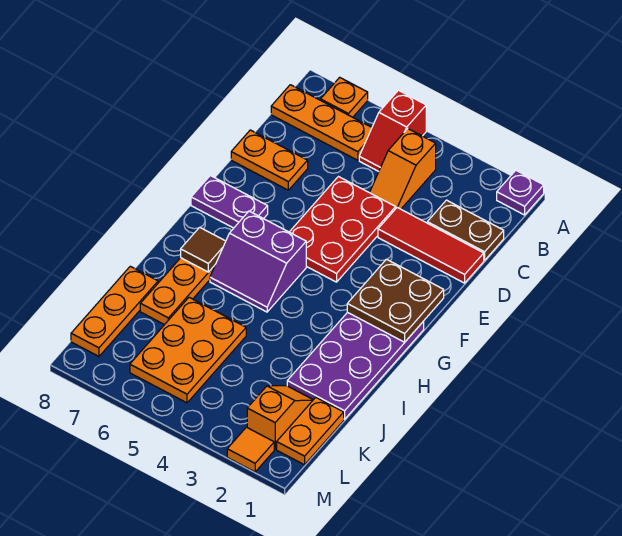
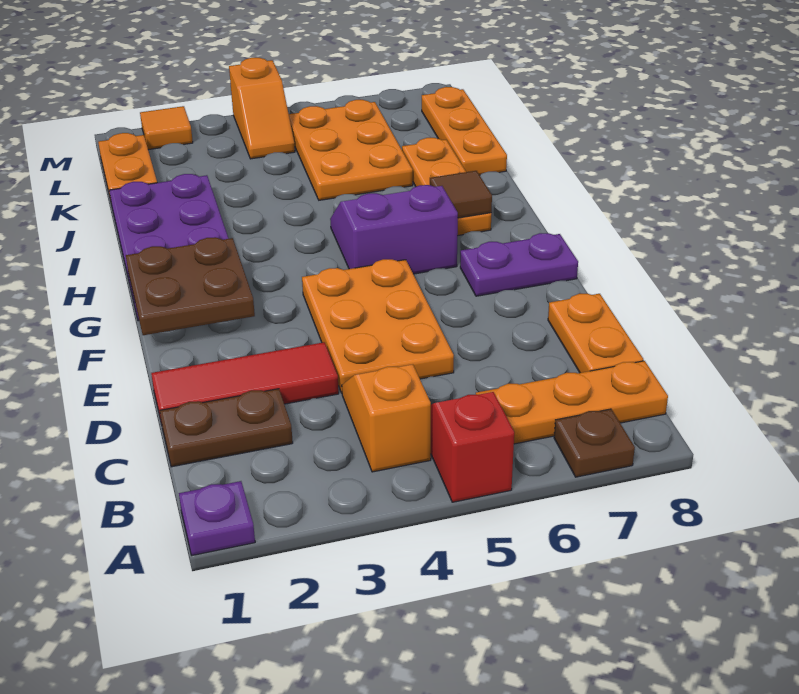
orange plate A7 level 1 -> brown plate A7 level 1
red plate D4:F5 level 1 -> orange plate D4:F5 level 1
orange plate D7:D8 level 1 -> orange plate C8:D8 level 1
orange slope K2:L2 level 1 top L -> orange slope L4:M4 level 1 top M

